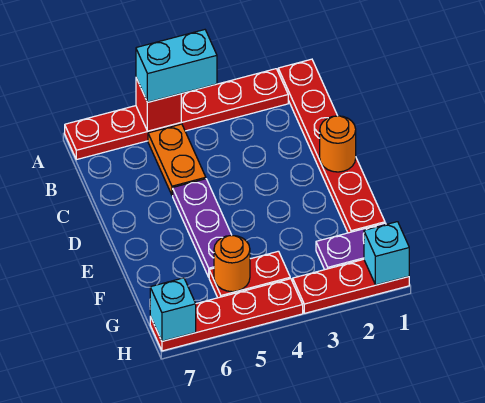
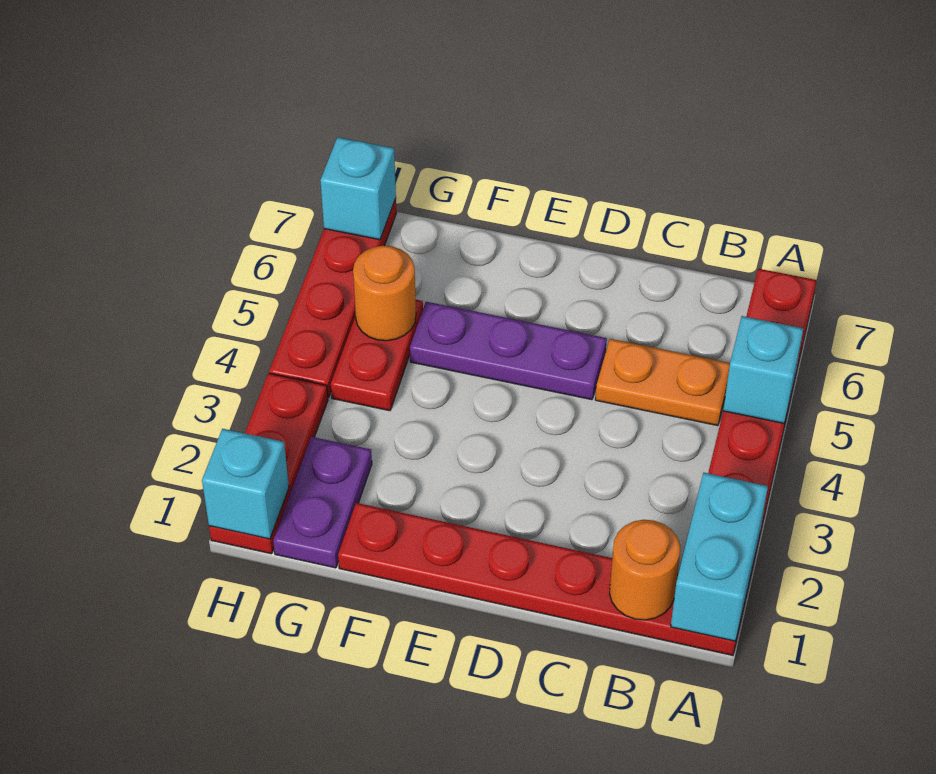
cyan brick A4:A5 level 3 -> cyan brick A1:A2 level 2
red brick A5 level 2 -> cyan brick A5 level 2
orange round brick D1 level 2 -> orange round brick B1 level 2

